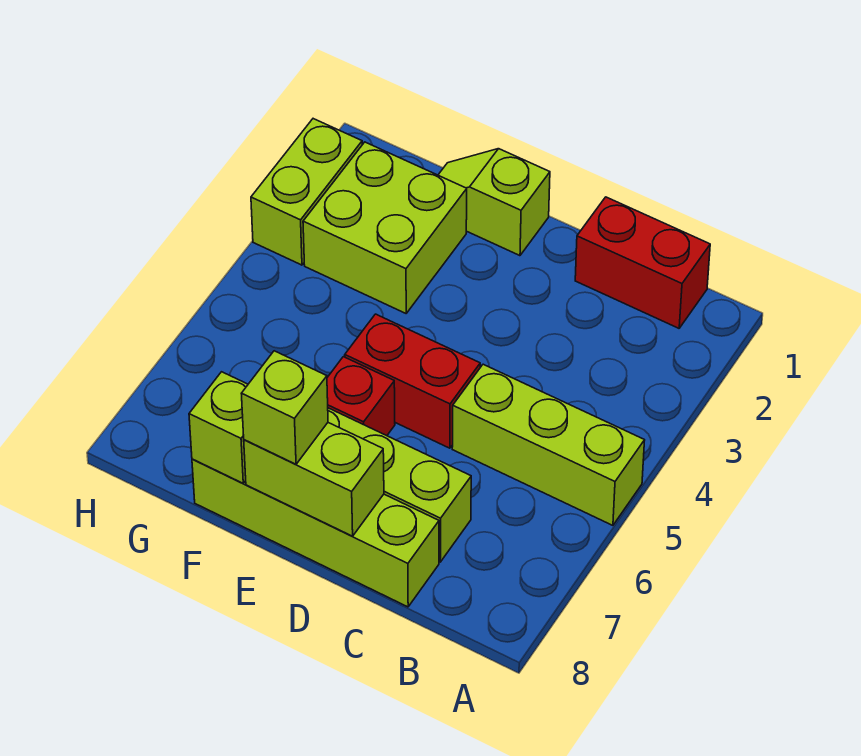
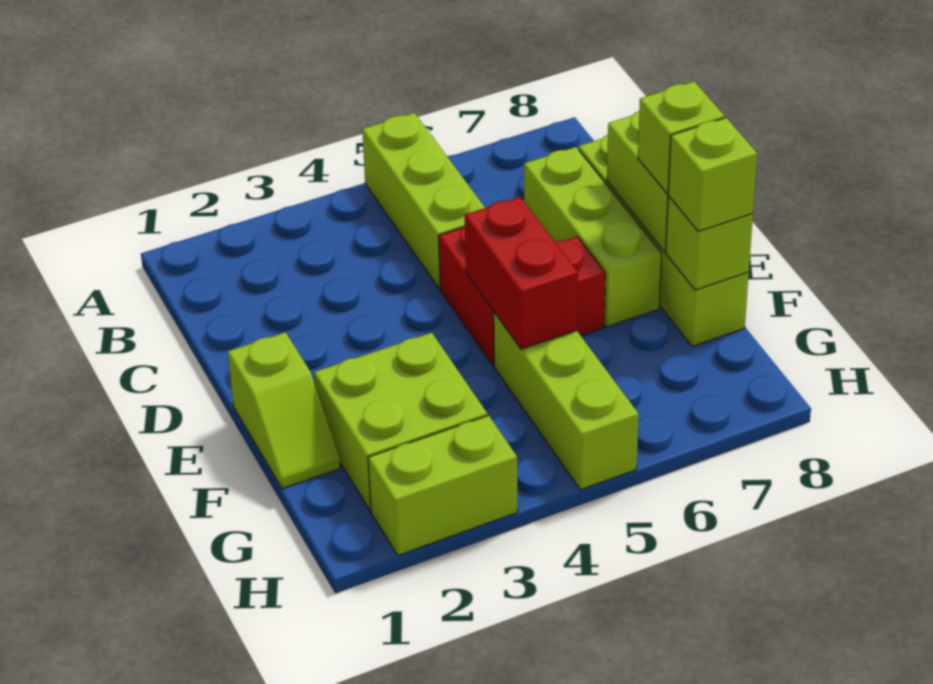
red brick B1:C1 level 1 -> red brick E5:F5 level 2
none -> lime brick F5:H5 level 1
none -> lime brick F8 level 3

